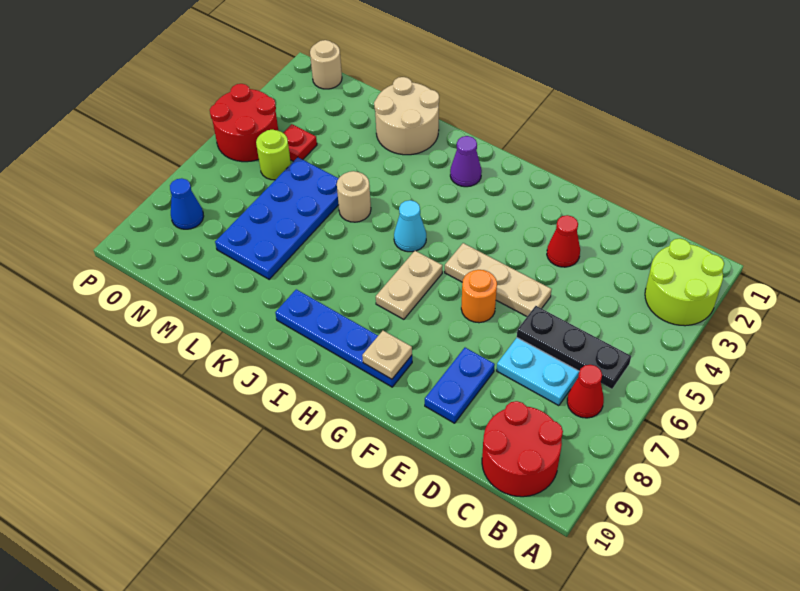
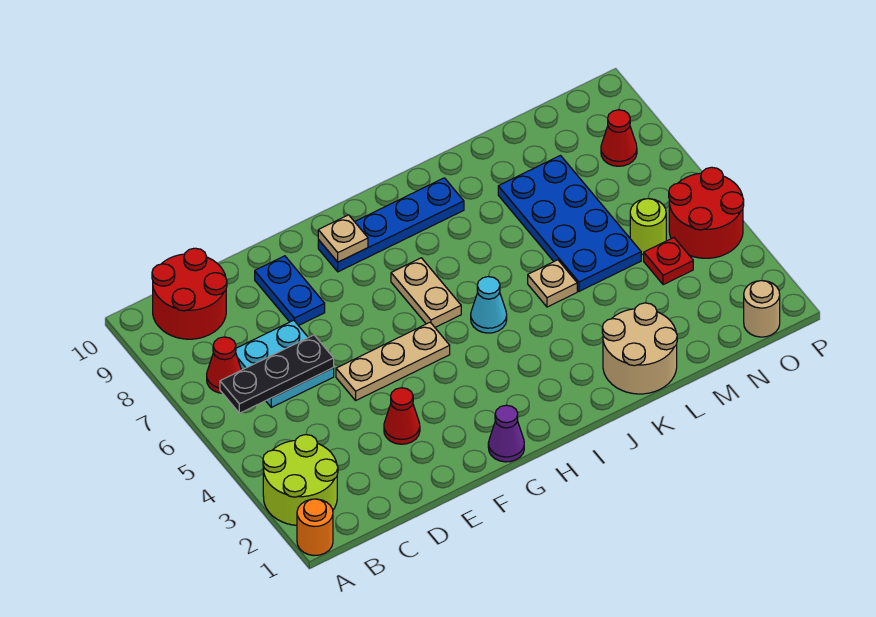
orange round brick F6 level 1 -> orange round brick A1 level 1
purple cone I2 level 1 -> purple cone G1 level 1
tan round brick K5 level 1 -> tan plate K5 level 1
blue cone O8 level 1 -> red cone O8 level 1

